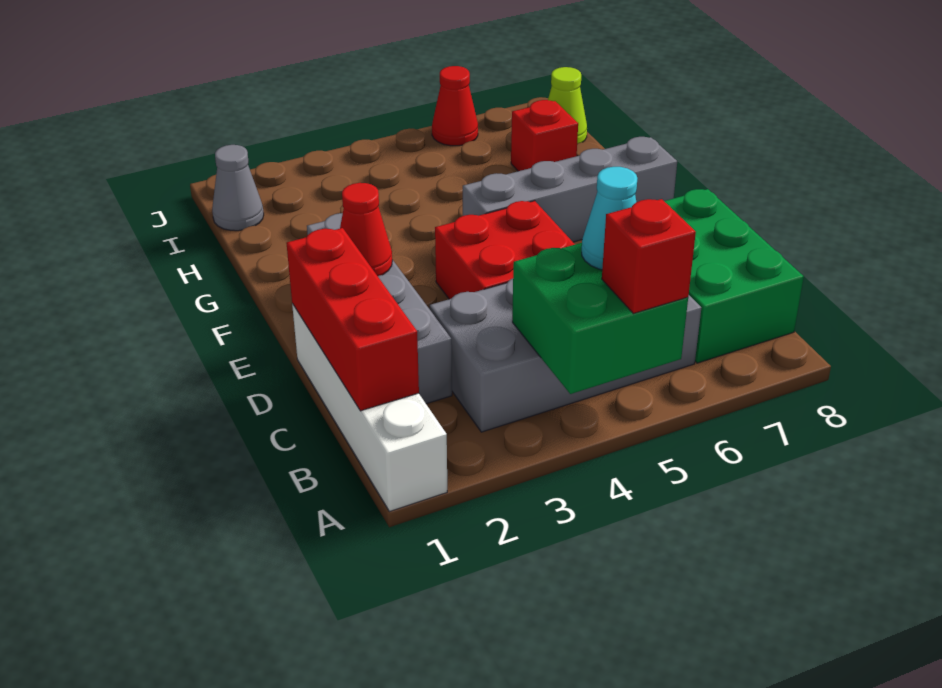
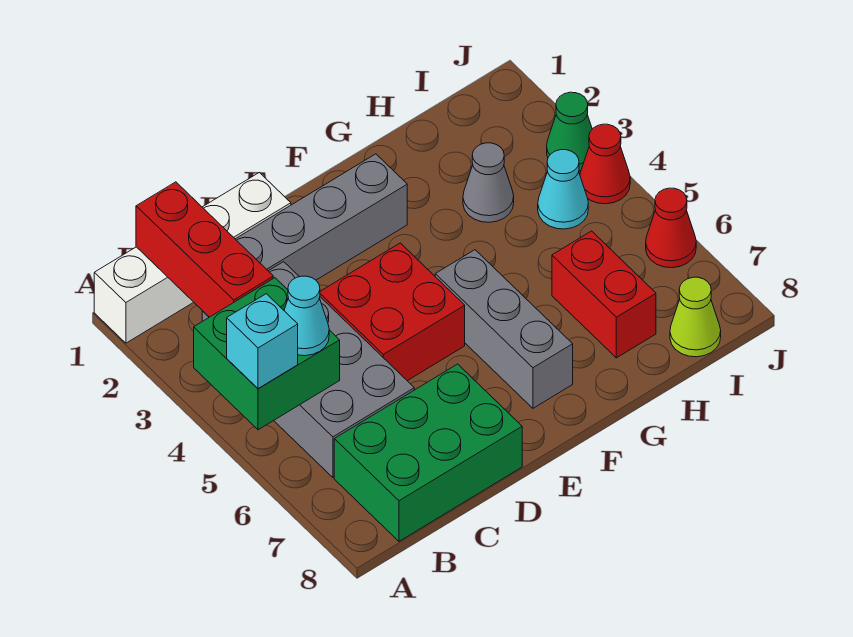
red brick A5 level 3 -> cyan brick A5 level 3
red brick B1:D1 level 2 -> red brick B1:B3 level 2
red cone E2 level 2 -> red cone J4 level 1
grey brick F5:F8 level 1 -> grey brick F5:F7 level 1
red brick H7 level 1 -> red brick H6:H7 level 1
grey cone I1 level 1 -> grey cone H3 level 1
none -> cyan cone I4 level 1
none -> green cone J3 level 1

